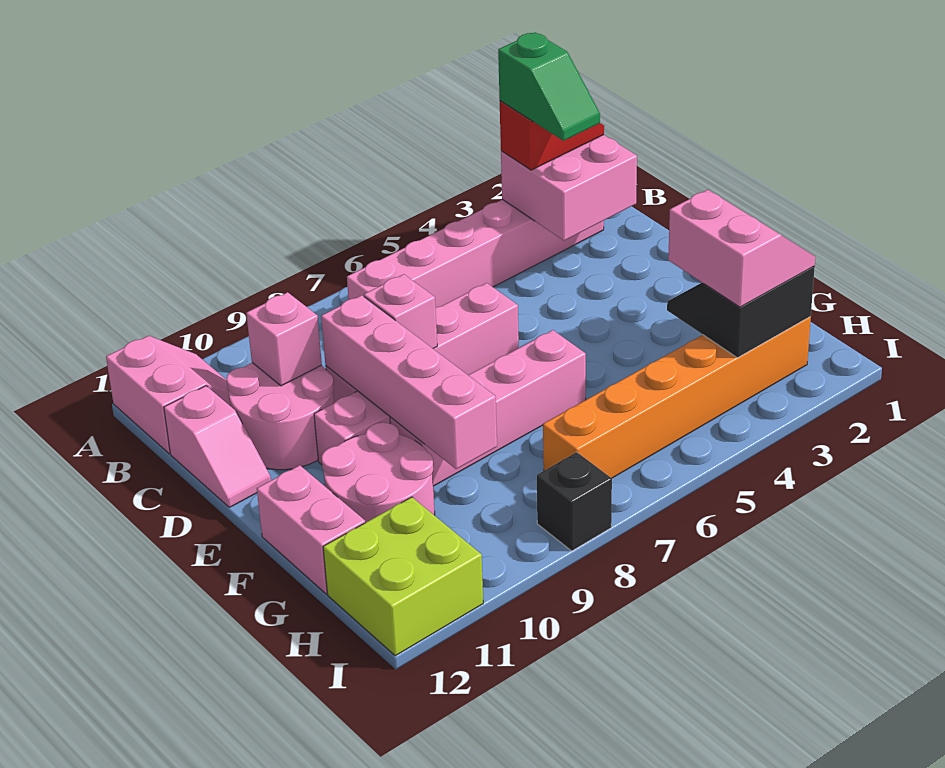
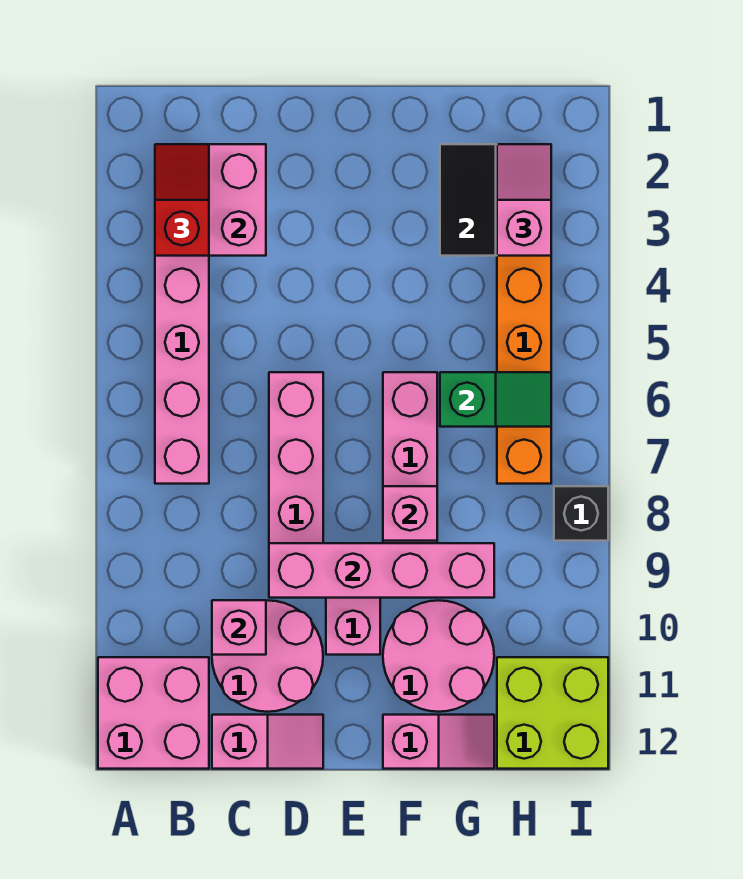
pink slope A11:B12 level 1 top 12 -> pink brick A11:B12 level 1
green slope B3:C3 level 4 top B -> green slope G6:H6 level 2 top G
pink brick D8 level 2 -> pink brick F8 level 2
pink brick F12:G12 level 1 -> pink slope F12:G12 level 1 top F
pink slope G2:H3 level 3 top 3 -> pink slope H2:H3 level 3 top 3

